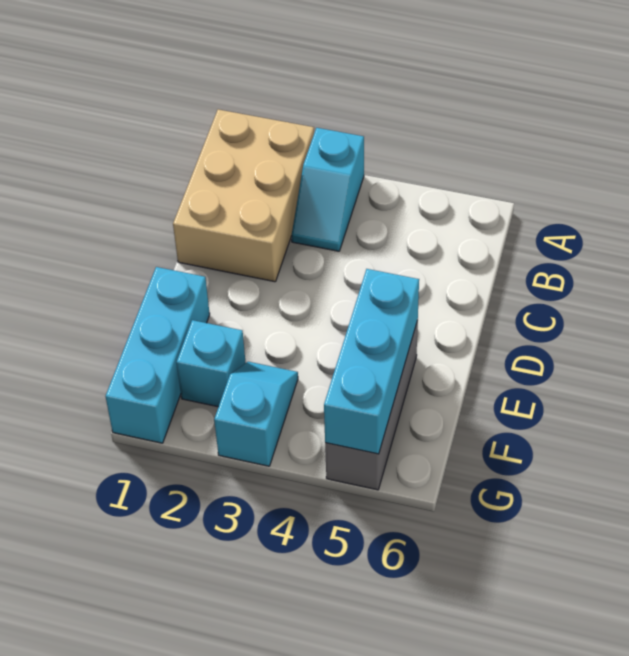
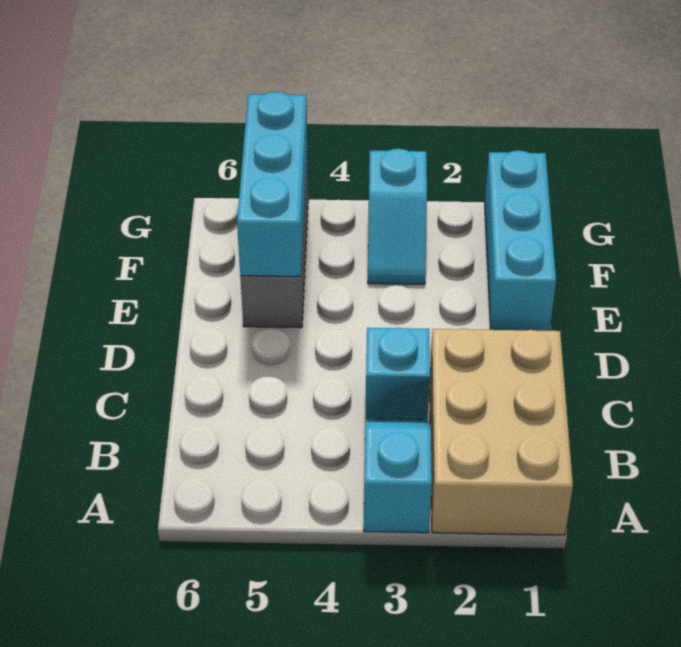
cyan brick F2 level 1 -> cyan brick C3 level 1

